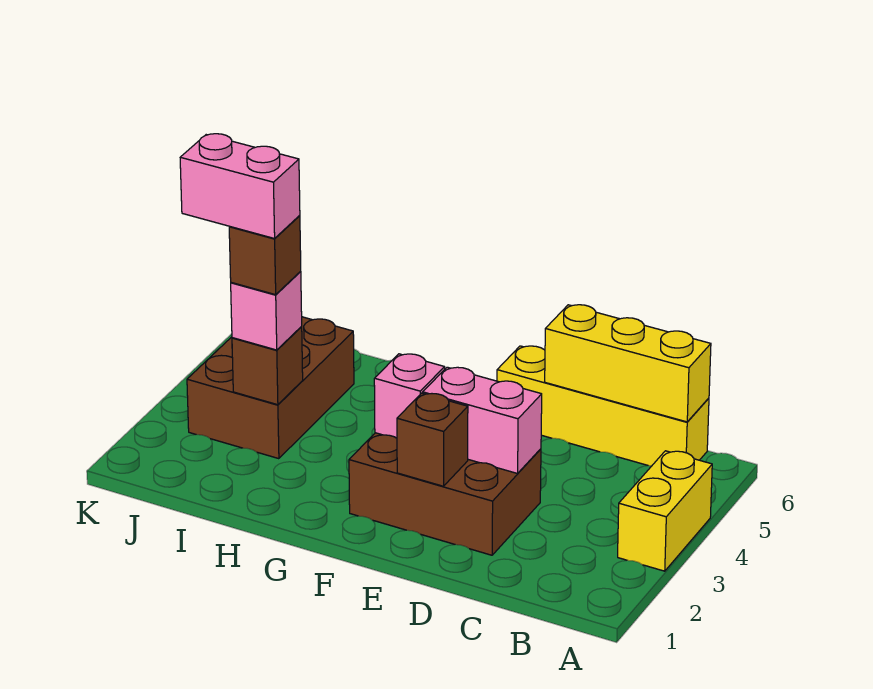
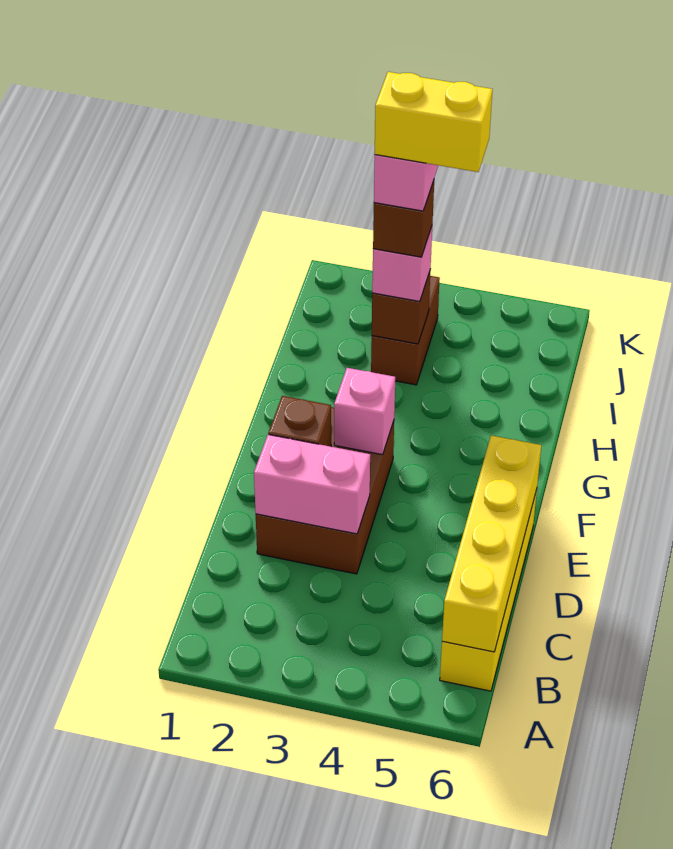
yellow brick A3:A4 level 1 -> yellow brick I3:I4 level 6
yellow brick B6:D6 level 2 -> yellow brick B6:E6 level 2
pink brick D3:E3 level 2 -> pink brick D2:D3 level 2
brown brick I3:J5 level 1 -> brown brick I3:J3 level 1

